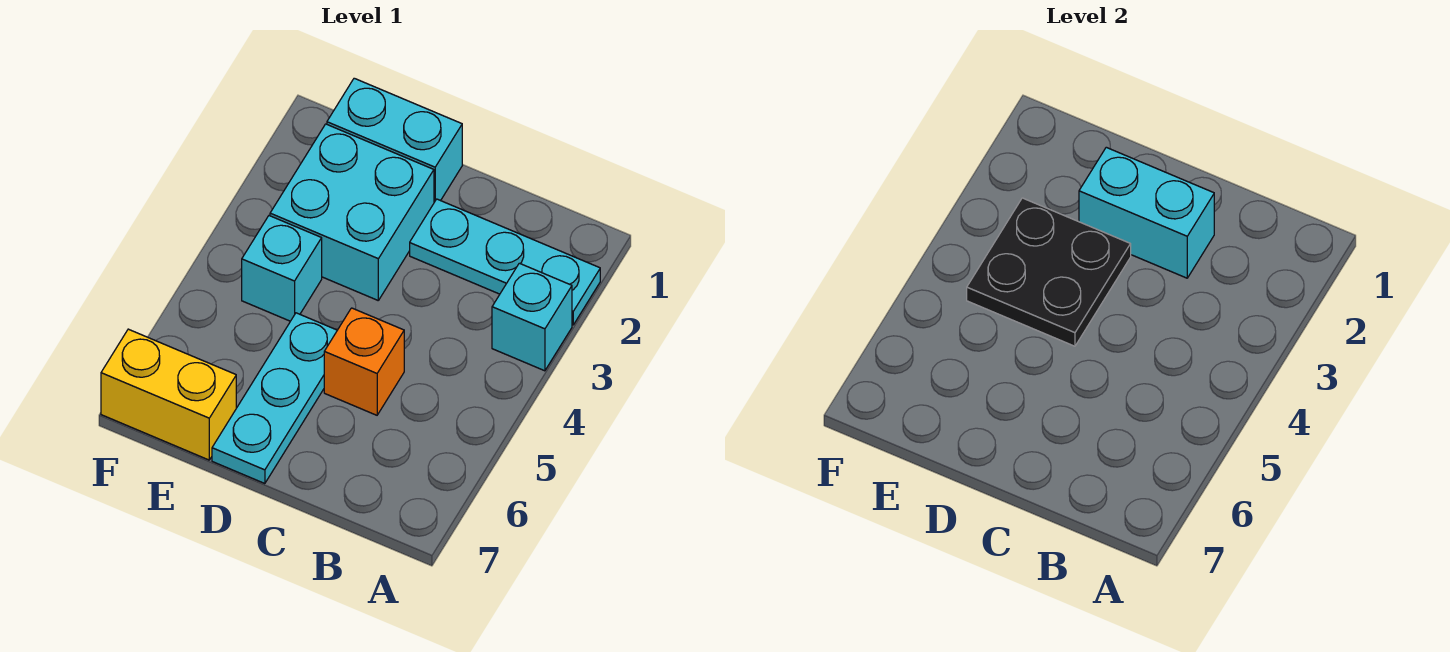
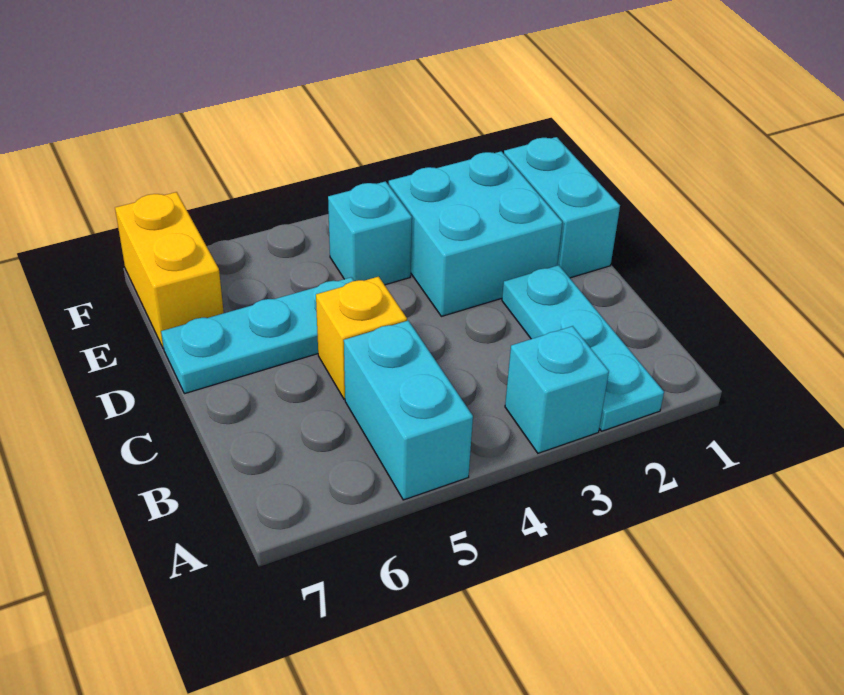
cyan brick C2:D2 level 2 -> cyan brick A5:B5 level 1
orange brick C5 level 1 -> yellow brick C5 level 1
black plate D3:E4 level 2 -> none

